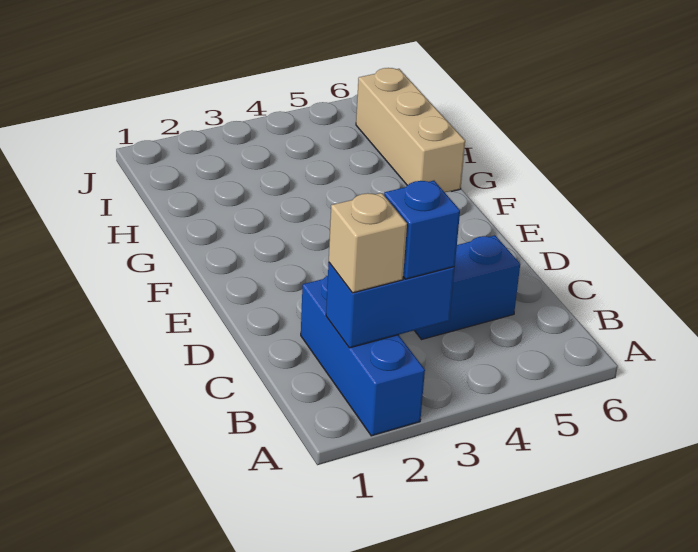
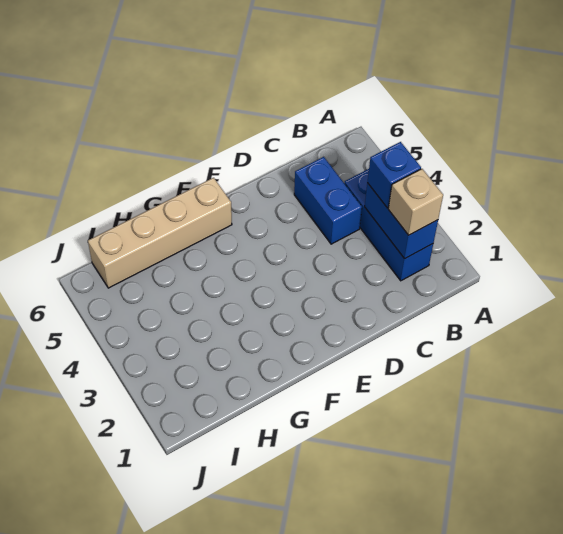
blue brick A2:C2 level 1 -> blue brick B2:B4 level 1
tan brick G6:I6 level 1 -> tan brick F6:I6 level 1

